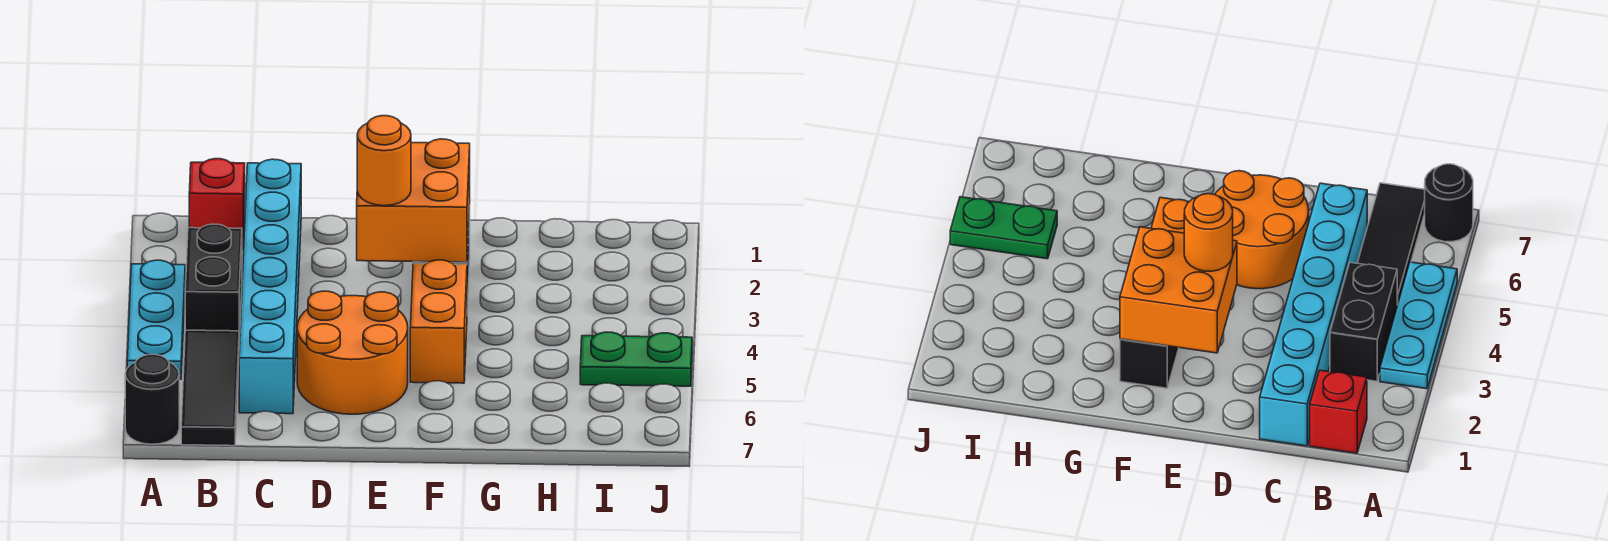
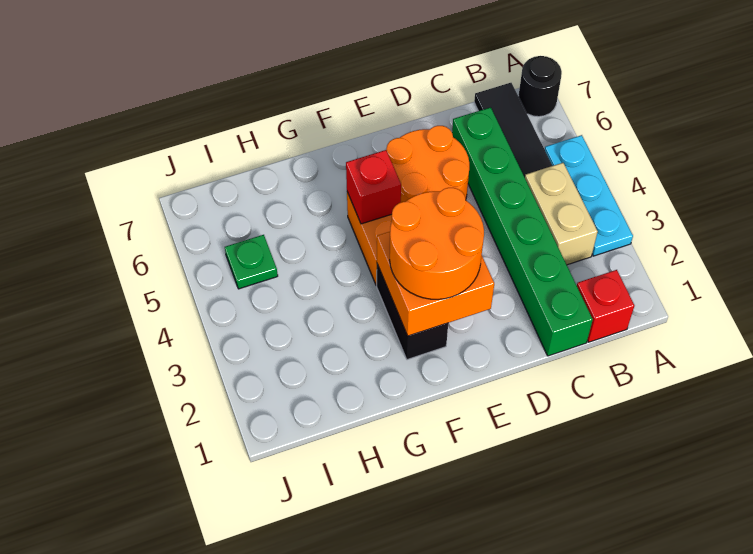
black brick B3:B4 level 1 -> tan brick B3:B4 level 1
cyan brick C1:C6 level 1 -> green brick C1:C6 level 1
orange round brick E3 level 3 -> orange round brick E2:F3 level 3
none -> red brick F5 level 2
green plate I5:J5 level 1 -> green plate I5 level 1

